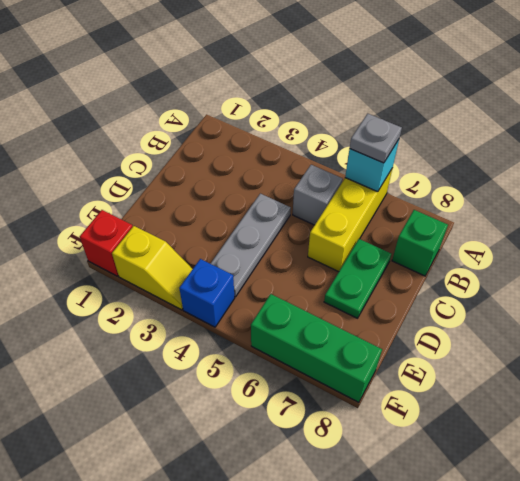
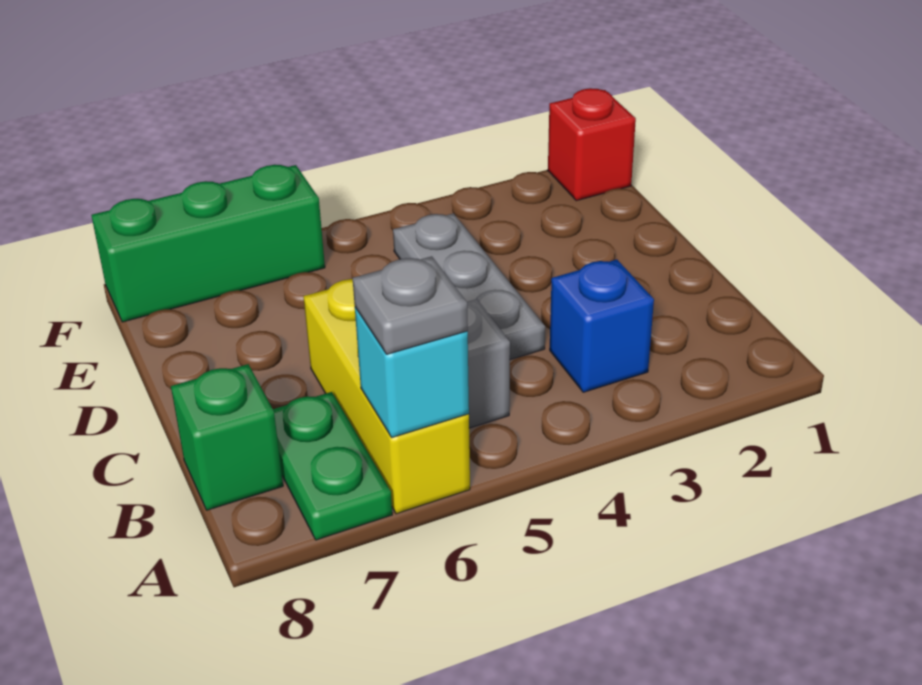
green plate C7:D7 level 1 -> green plate A7:B7 level 1
yellow slope F2:F3 level 1 top 2 -> none
blue brick F4 level 1 -> blue brick B3 level 1

